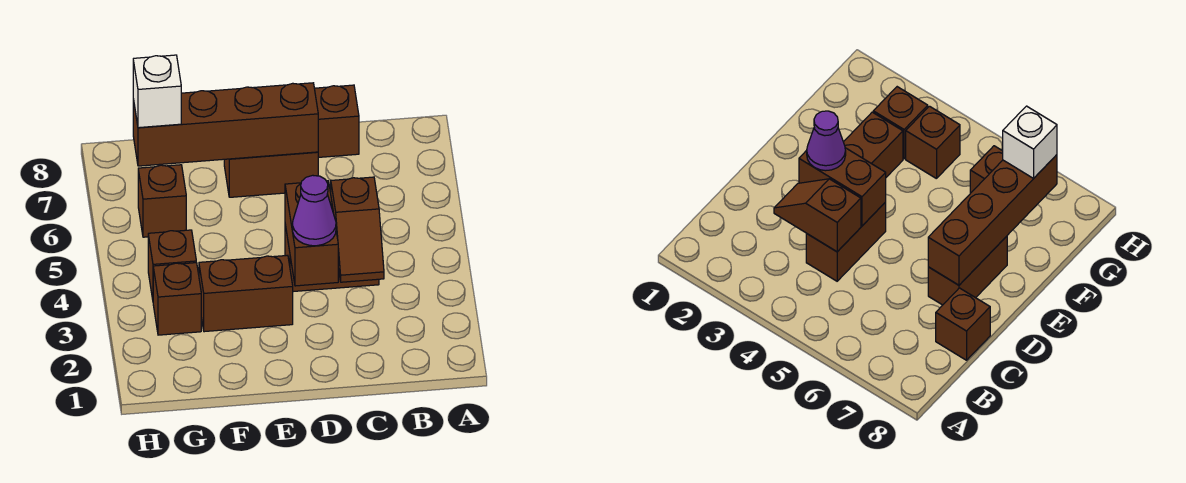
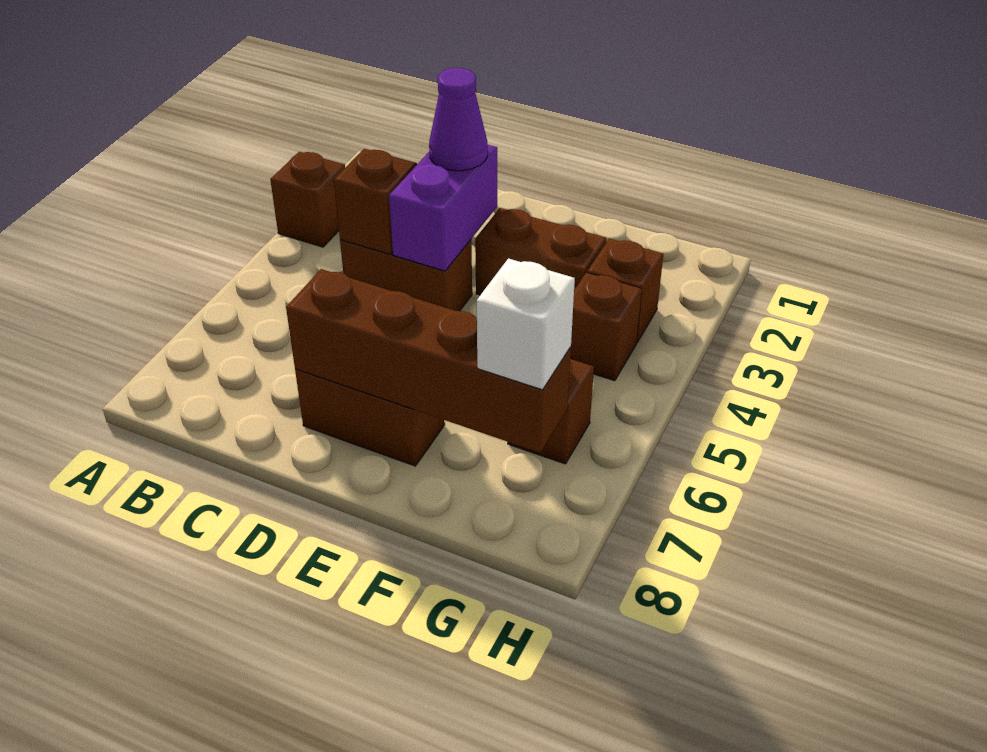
brown brick C8 level 1 -> brown brick A3 level 1
brown brick D3:D4 level 2 -> purple brick D3:D4 level 2

